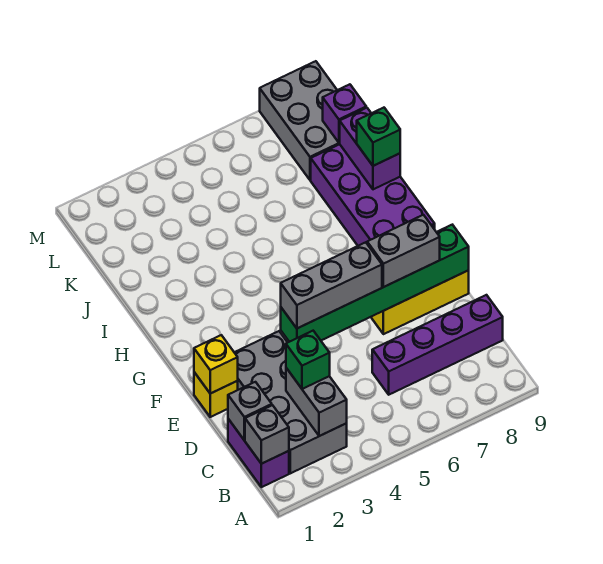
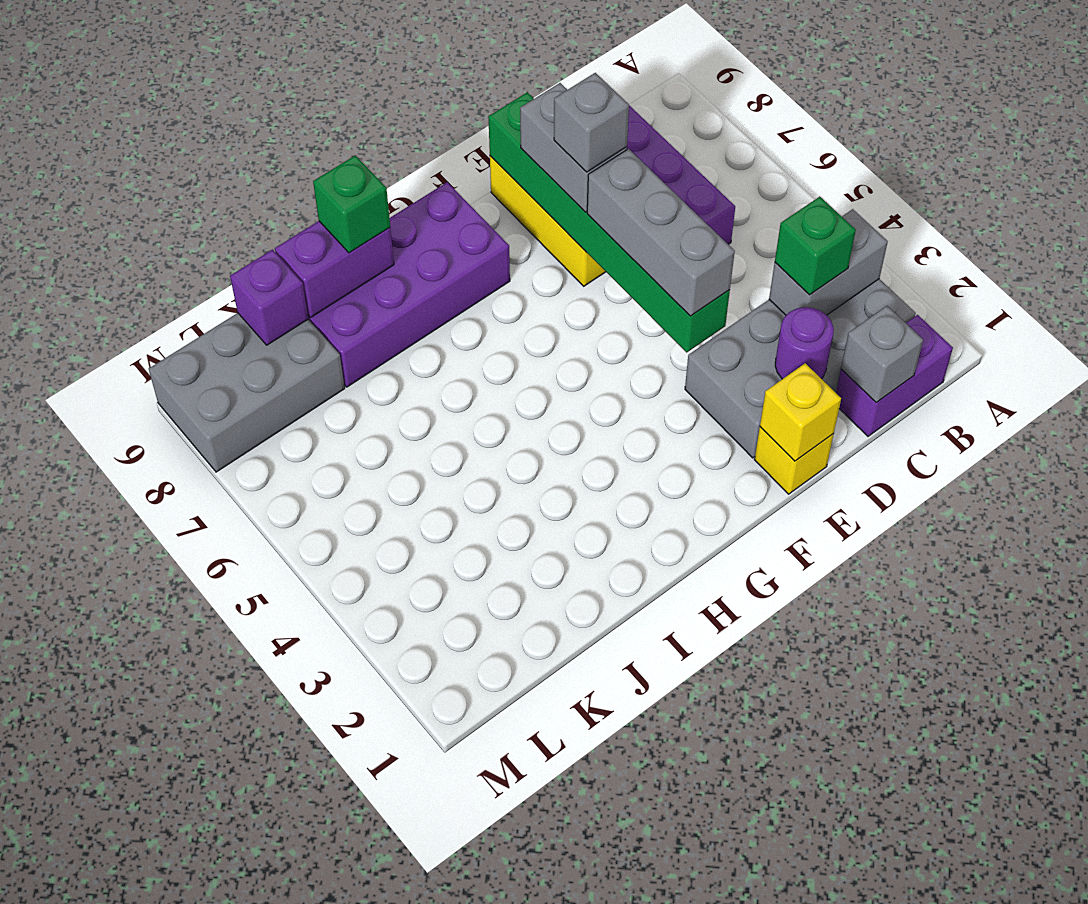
grey brick B1 level 2 -> grey brick E7 level 4
none -> purple round brick D2 level 2

